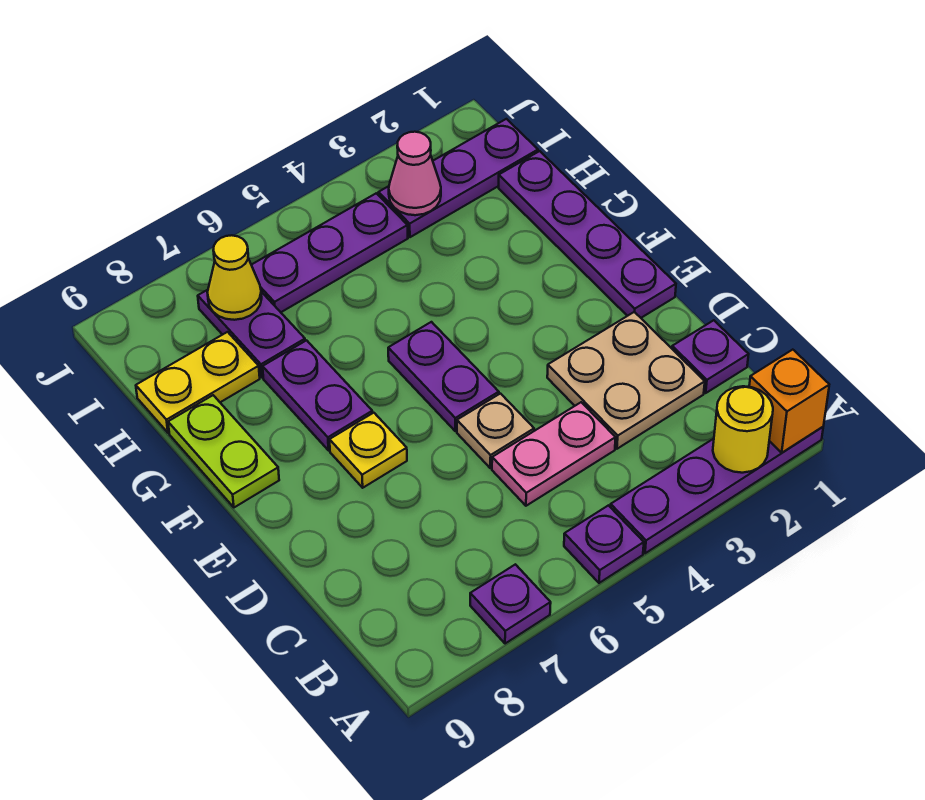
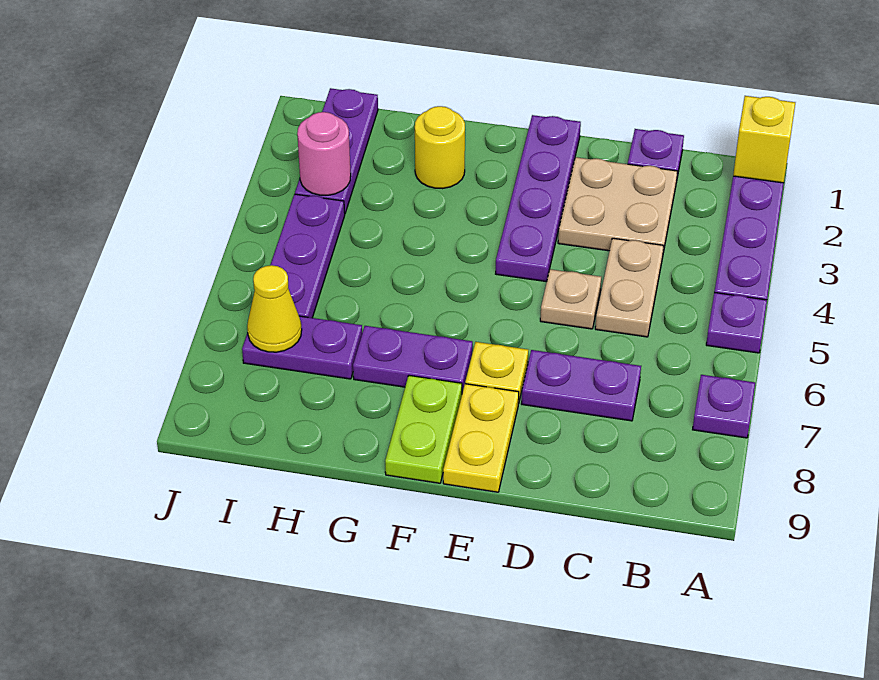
orange brick A1 level 2 -> yellow brick A1 level 2
yellow round brick A2 level 2 -> yellow round brick G2 level 1
pink plate C4:C5 level 1 -> tan plate C4:C5 level 1
purple plate E1:H1 level 1 -> purple plate E1:E4 level 1
purple plate E5:F5 level 1 -> purple plate C7:D7 level 1
lime plate F9:G9 level 1 -> lime plate F8:F9 level 1
yellow plate H8:H9 level 1 -> yellow plate E8:E9 level 1
pink cone I3 level 2 -> pink round brick I3 level 2

